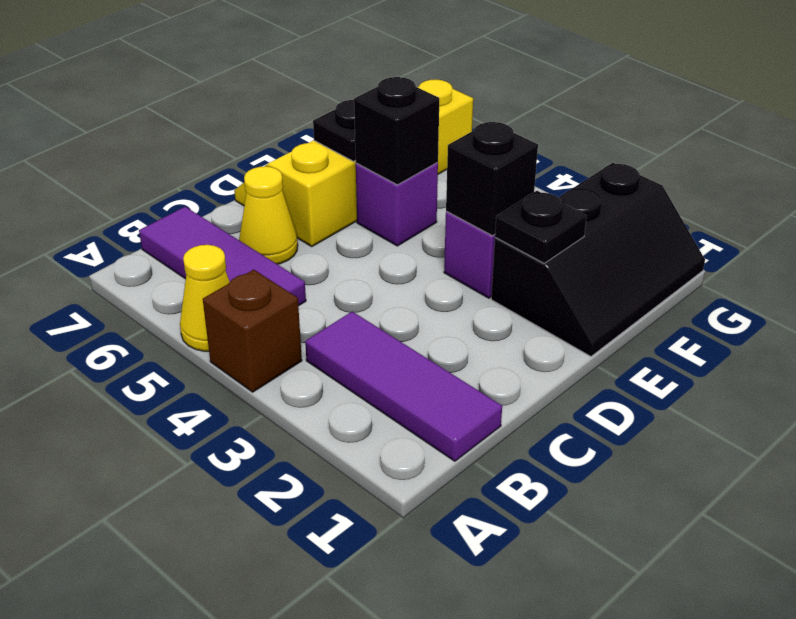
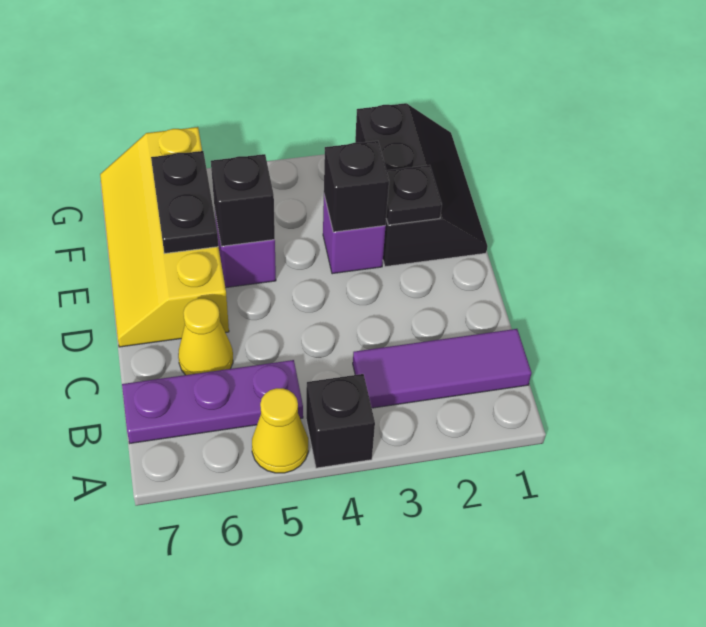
brown brick A4 level 1 -> black brick A4 level 1
purple tile B5:B7 level 1 -> purple plate B5:B7 level 1

